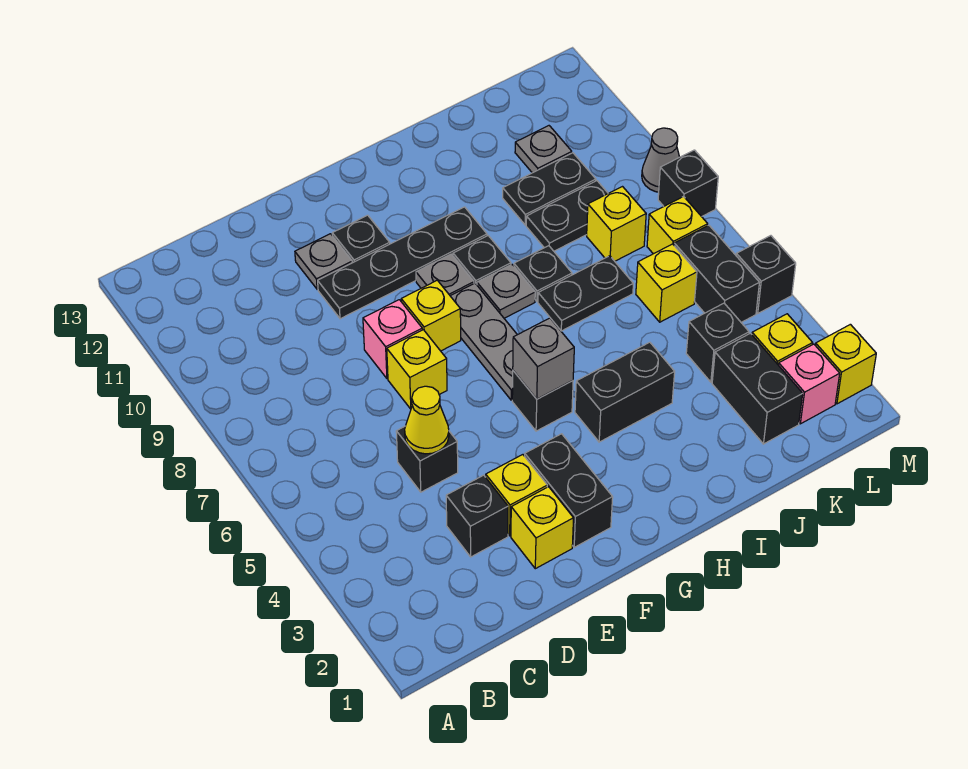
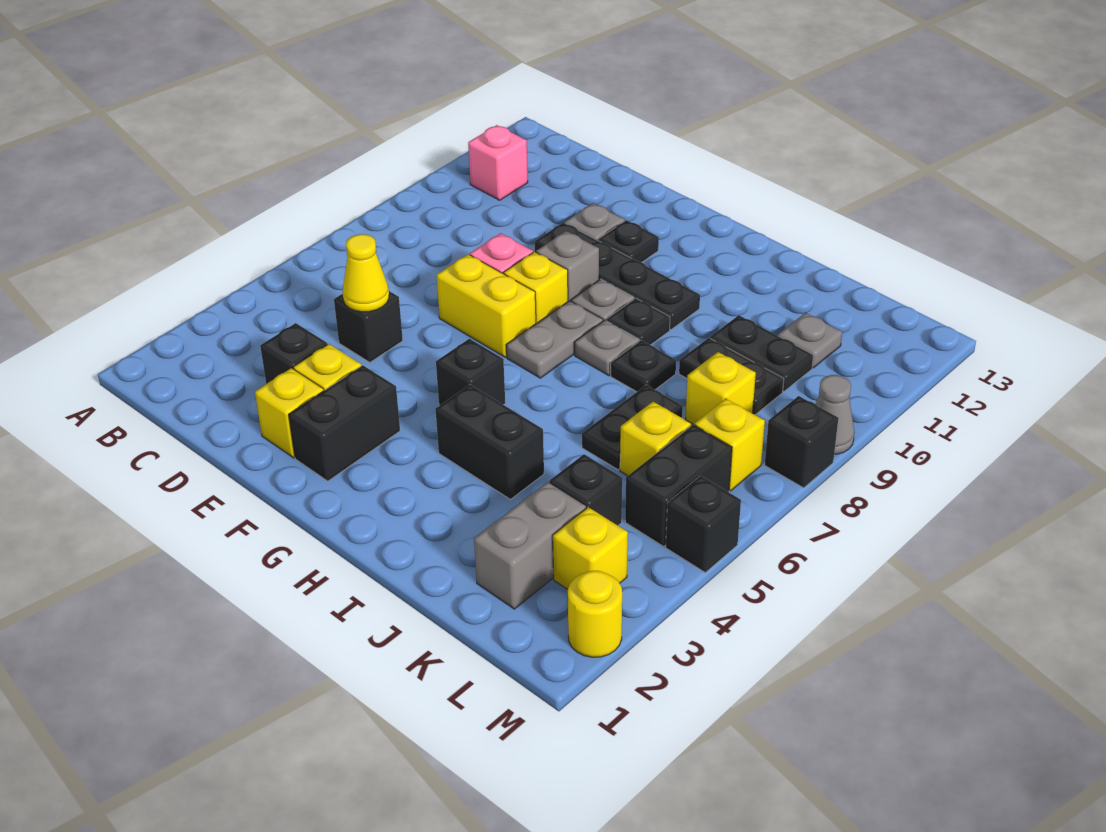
yellow brick E7 level 1 -> yellow brick E7:F7 level 1
grey brick G5 level 2 -> grey brick F9 level 1
grey plate G6:G8 level 1 -> grey plate G7:G8 level 1
black plate I7:J7 level 1 -> black plate J6:J7 level 1
black brick K2:K3 level 1 -> grey brick K2:K3 level 1
pink brick L2 level 1 -> pink brick B11 level 1
yellow brick M2 level 1 -> yellow round brick M2 level 1

